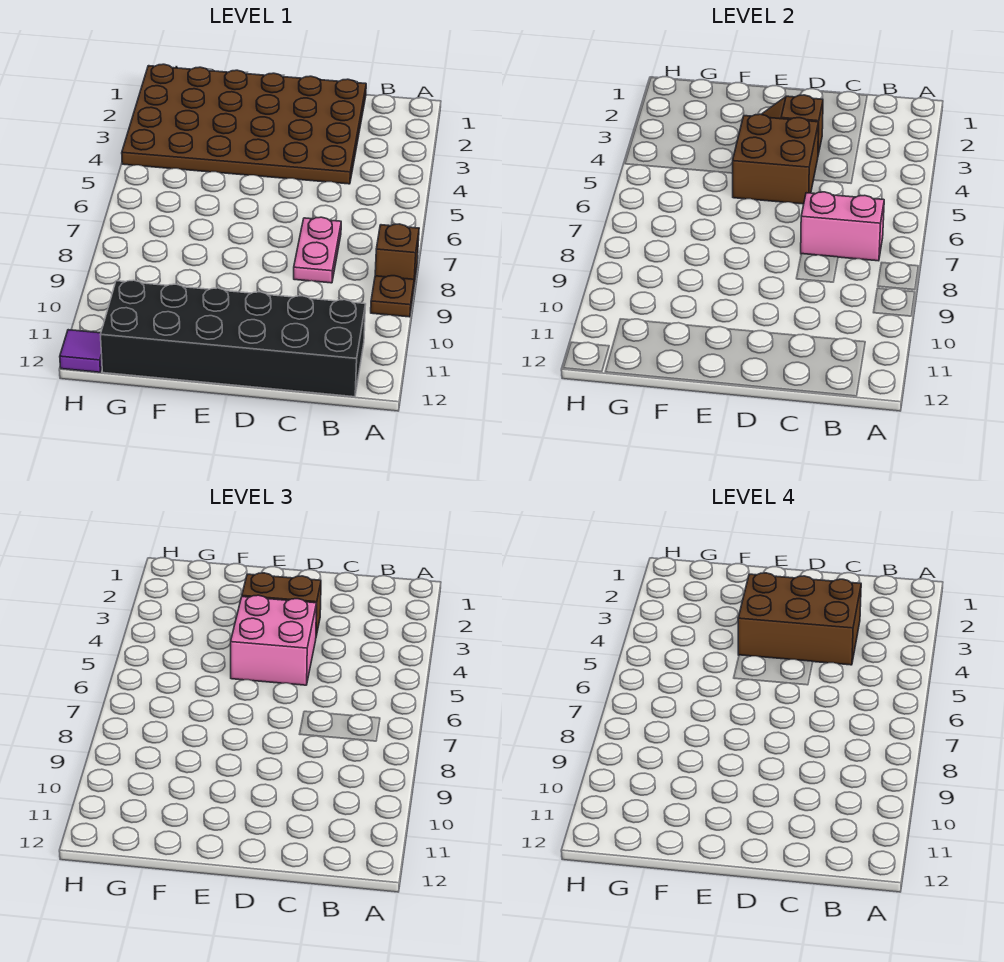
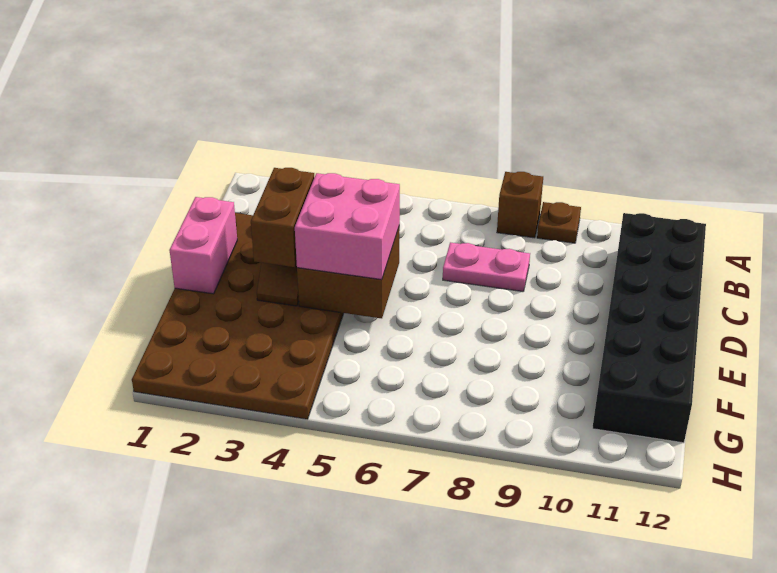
pink brick B7:C7 level 2 -> pink brick D1:E1 level 2
brown brick C3:E4 level 4 -> none
purple tile H12 level 1 -> none

